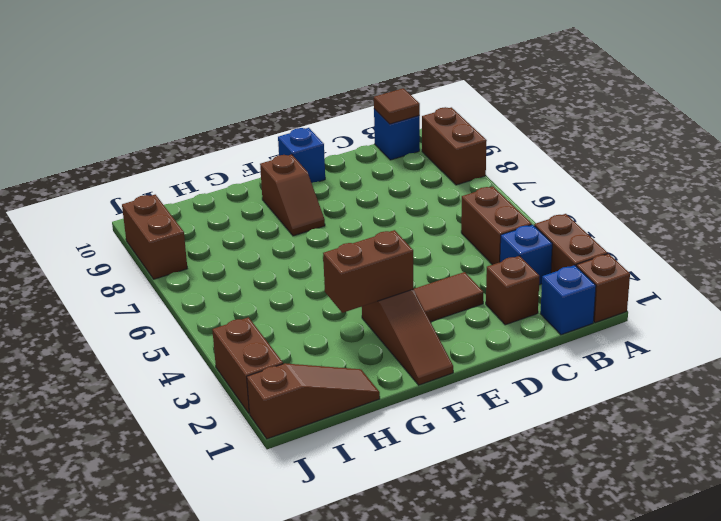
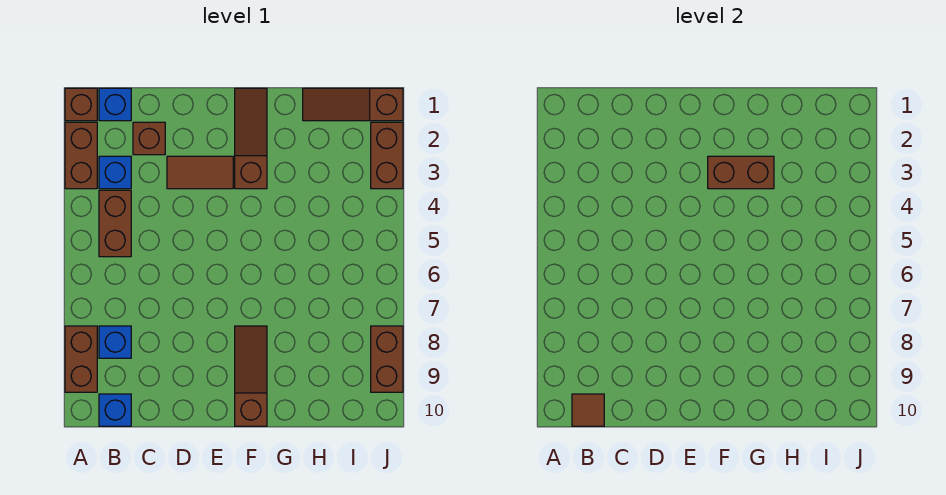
blue brick E10 level 1 -> blue brick B8 level 1
brown slope F8:F9 level 1 top 9 -> brown slope F8:F10 level 1 top 10

